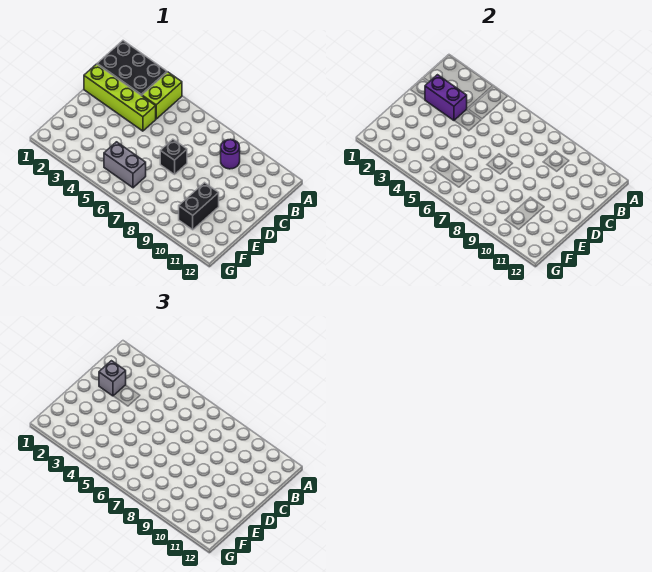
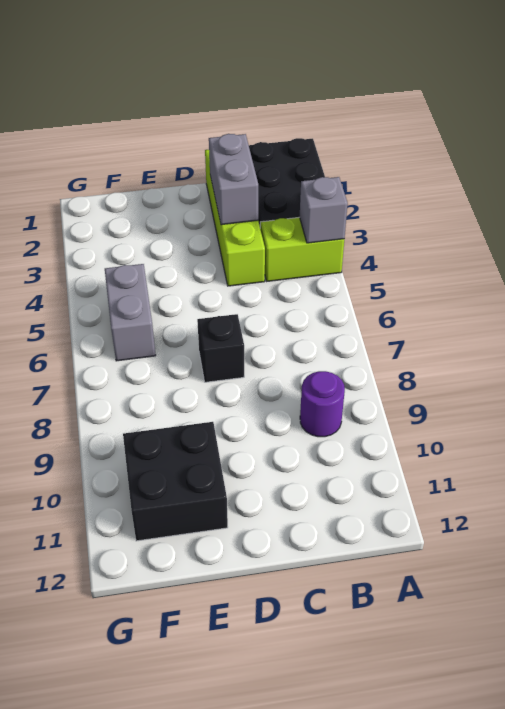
purple brick C2:C3 level 2 -> grey brick C2:C3 level 2
grey brick C2 level 3 -> grey brick A4 level 2
black brick E10:F10 level 1 -> black brick E10:F11 level 1

